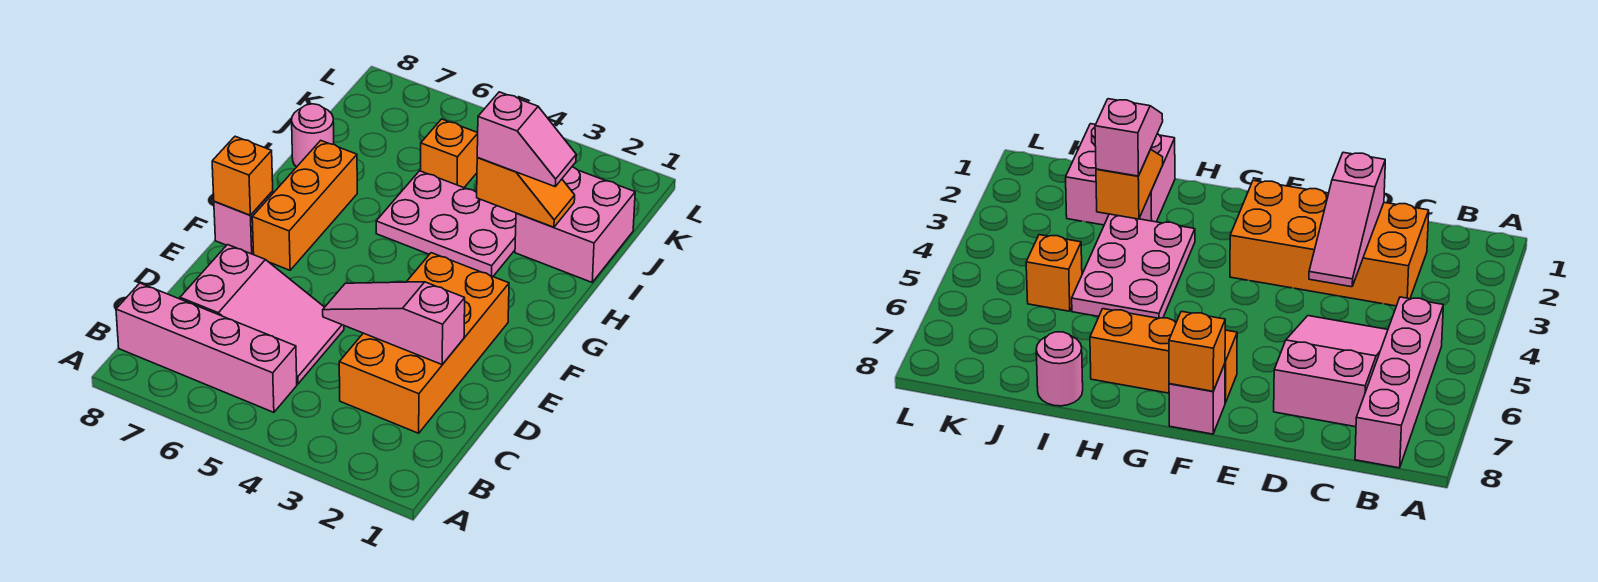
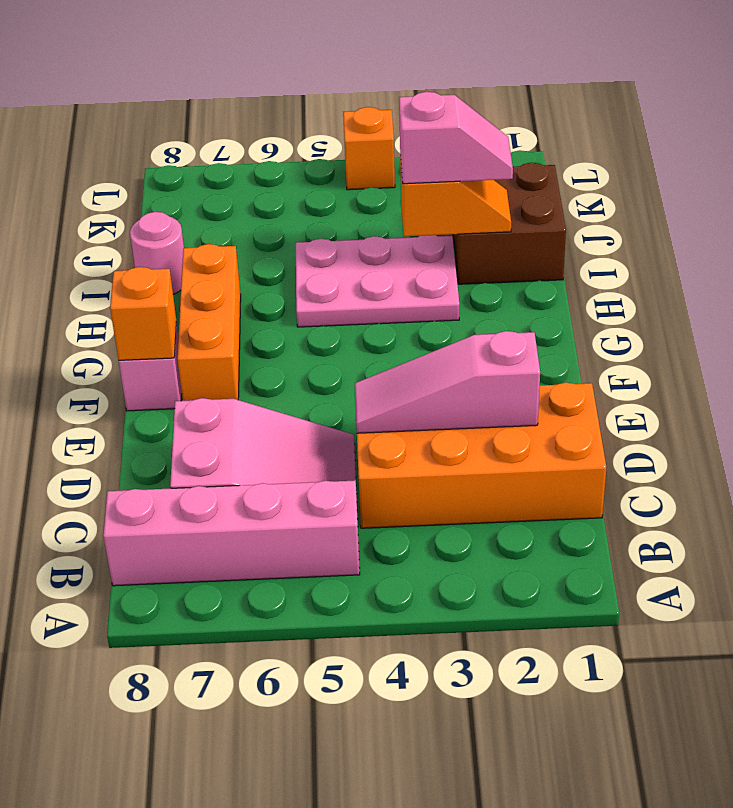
orange brick C2:F3 level 1 -> orange brick C1:D4 level 1
pink brick I1:J2 level 1 -> brown brick I1:J2 level 1
orange brick J5 level 1 -> orange brick L4 level 1

